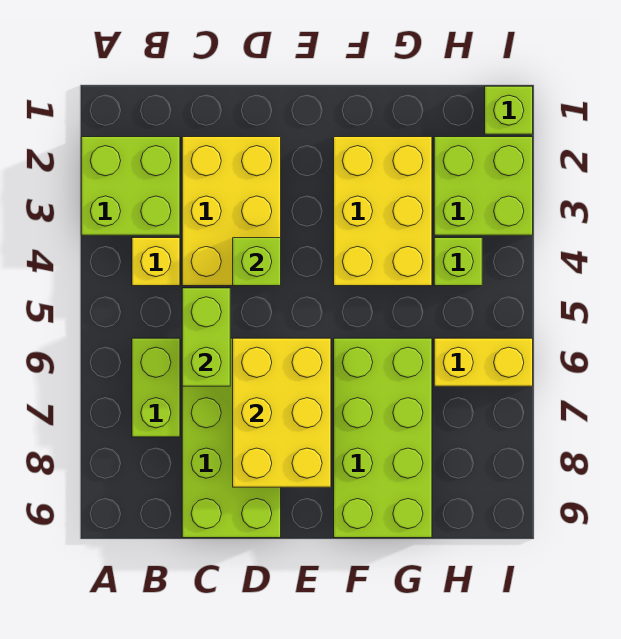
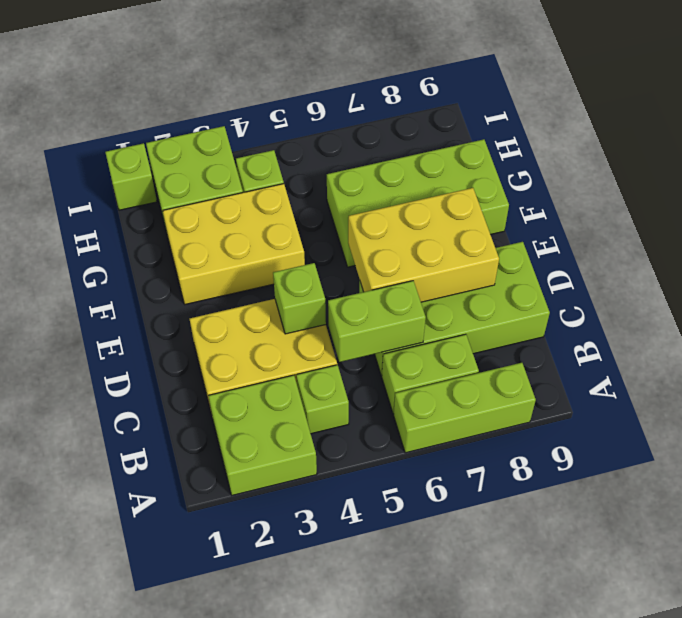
none -> lime brick A6:A8 level 1
yellow brick B4 level 1 -> lime brick B4 level 1
yellow brick H6:I6 level 1 -> none

